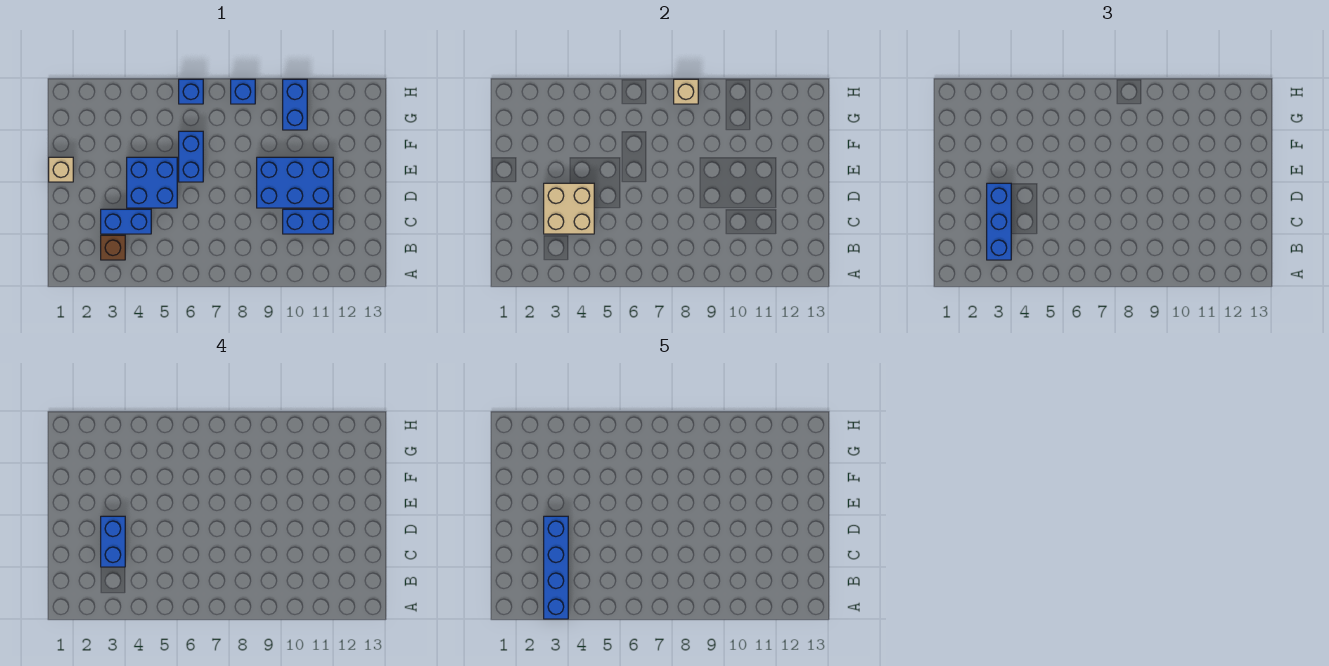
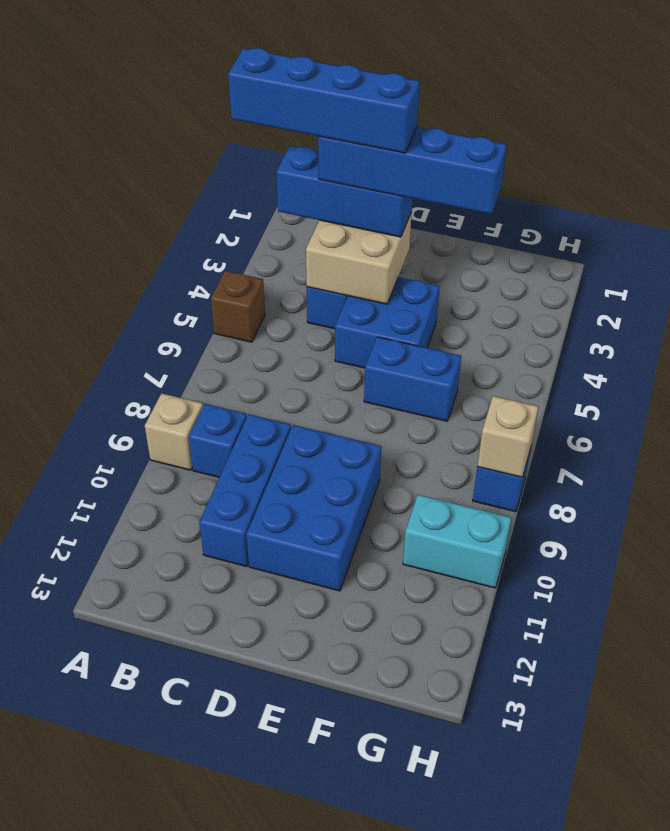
brown brick B3 level 1 -> brown brick A5 level 1
blue brick C3:D3 level 4 -> blue brick C3:F3 level 4
blue brick C10:C11 level 1 -> blue brick C9:C11 level 1
tan brick E1 level 1 -> tan brick A9 level 1
blue brick G10:H10 level 1 -> cyan brick G10:H10 level 1
blue brick H6 level 1 -> blue brick B9 level 1

